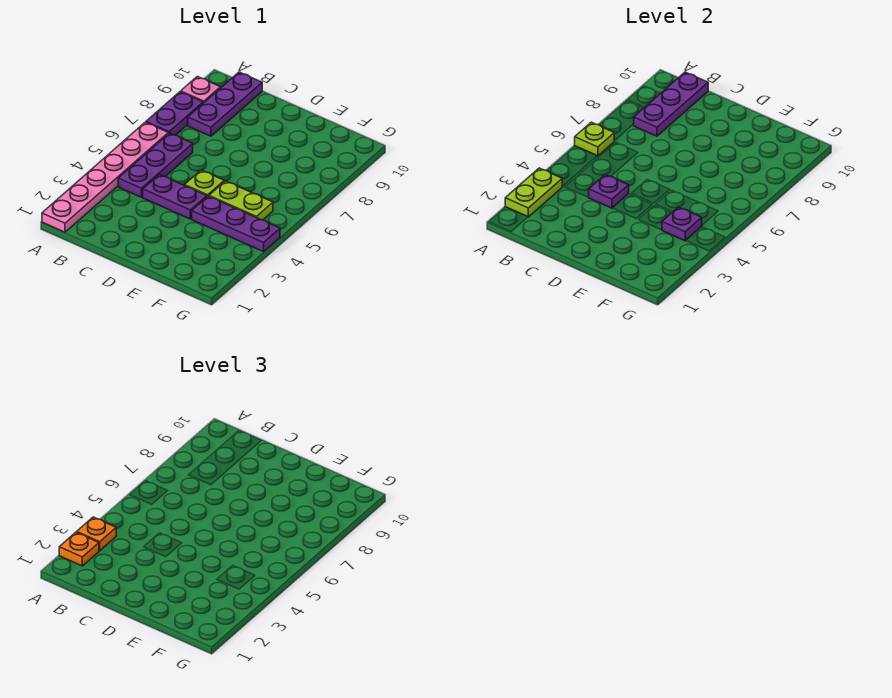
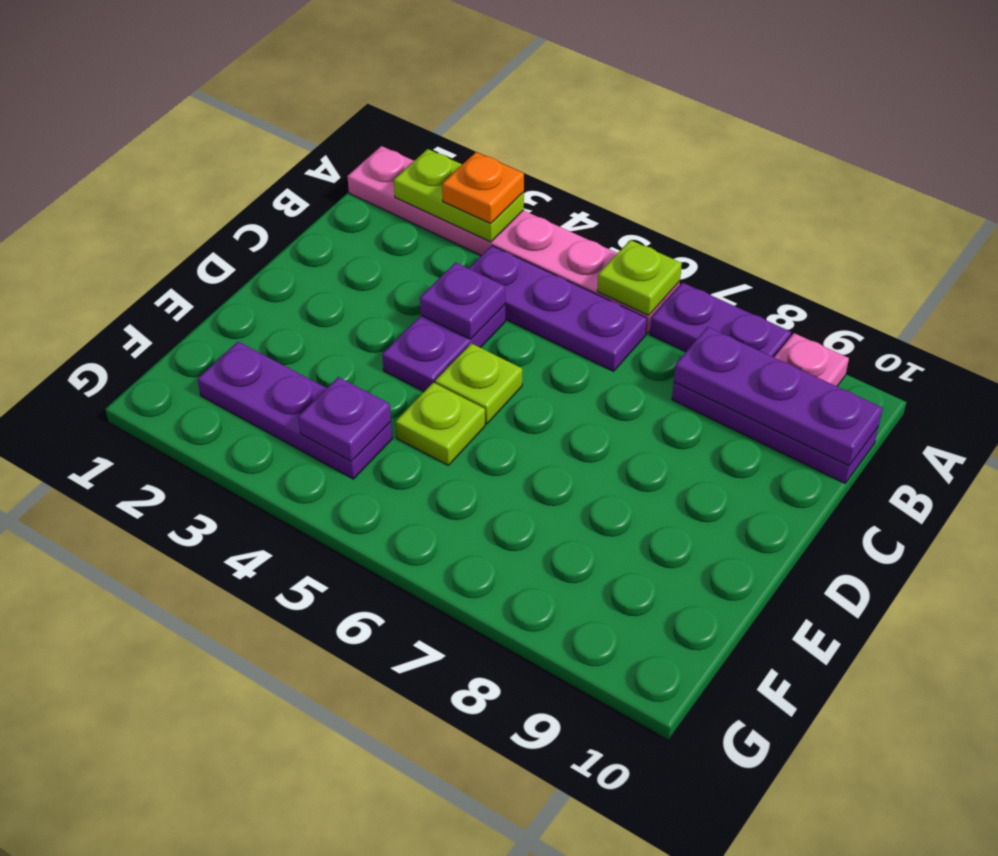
orange plate A2 level 3 -> none
purple plate E4:G4 level 1 -> purple plate F2:F4 level 1
lime plate E5:F5 level 1 -> lime plate E5 level 1

